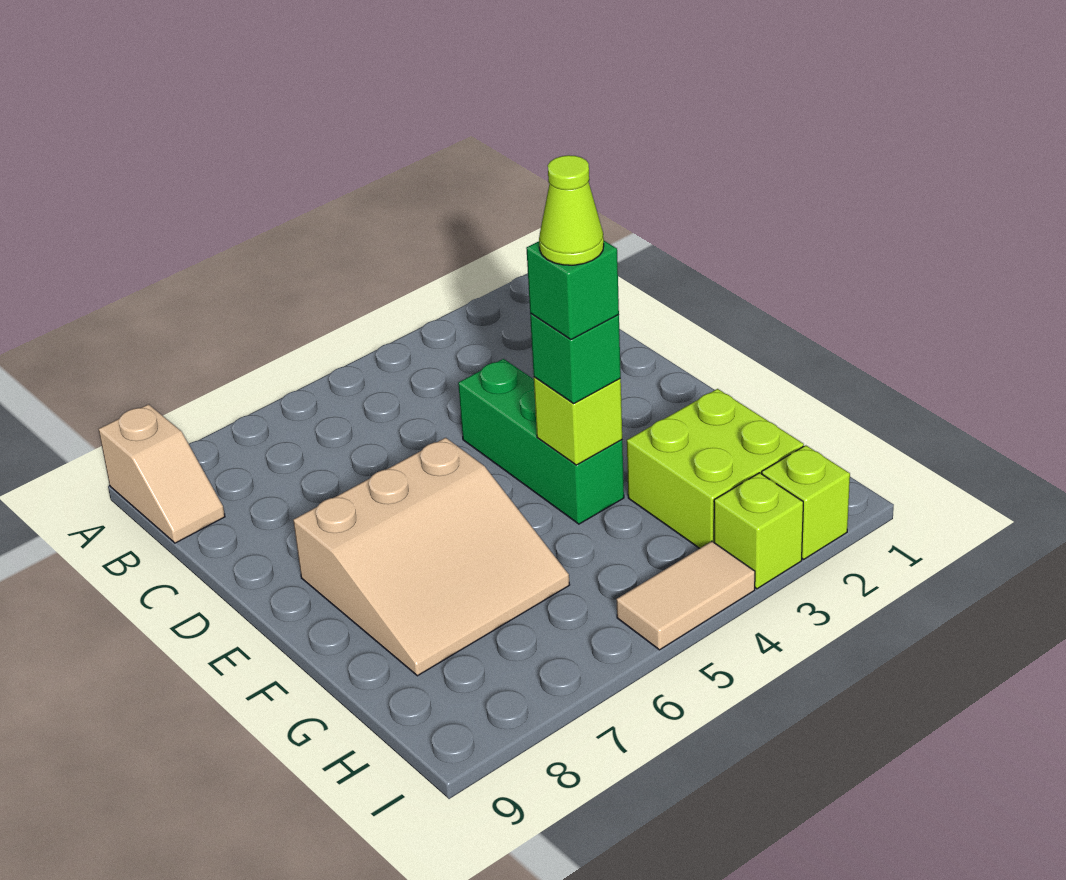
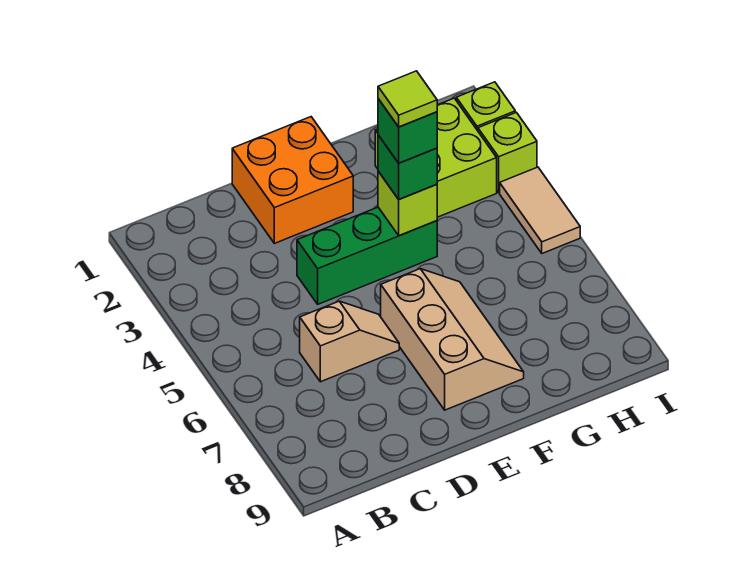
tan slope A9:B9 level 1 top A -> tan slope C6:D6 level 1 top C
none -> orange brick D1:E2 level 1
tan slope E6:G8 level 1 top E -> tan slope E6:F8 level 1 top E
lime cone F4 level 5 -> lime tile F4 level 5

